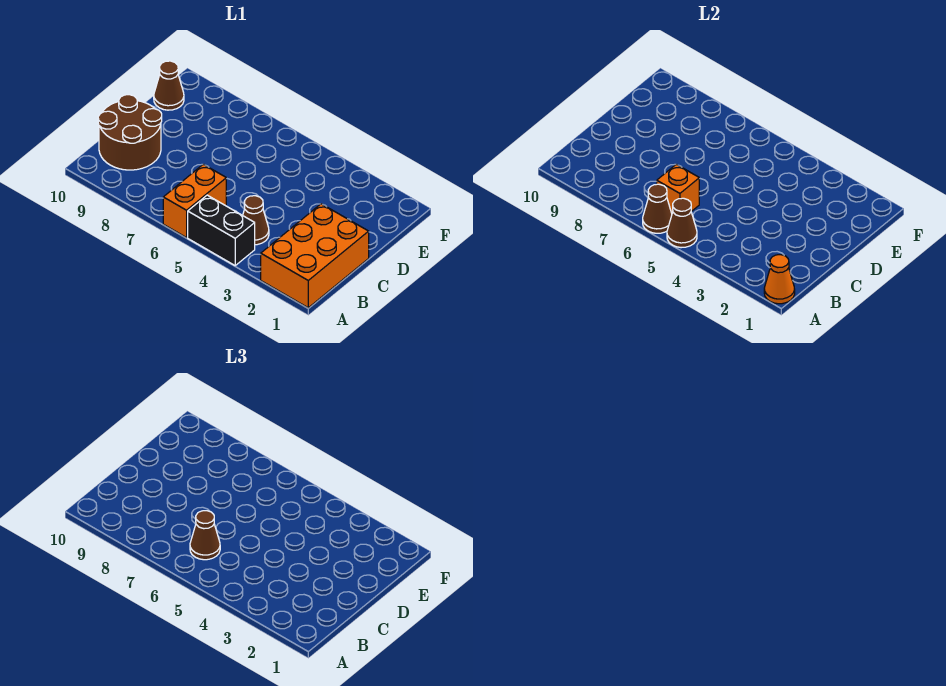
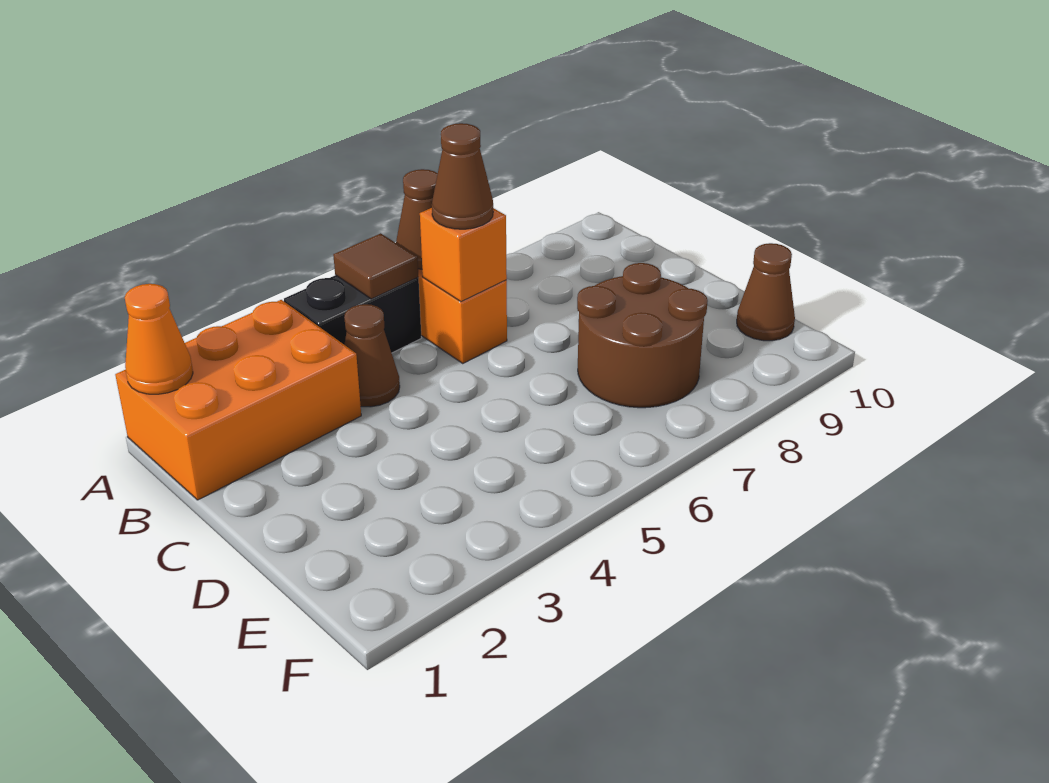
orange brick A1:C2 level 1 -> orange brick A1:B3 level 1
brown cone A5 level 2 -> brown tile A5 level 2
brown round brick B9:C10 level 1 -> brown round brick D7:E8 level 1

